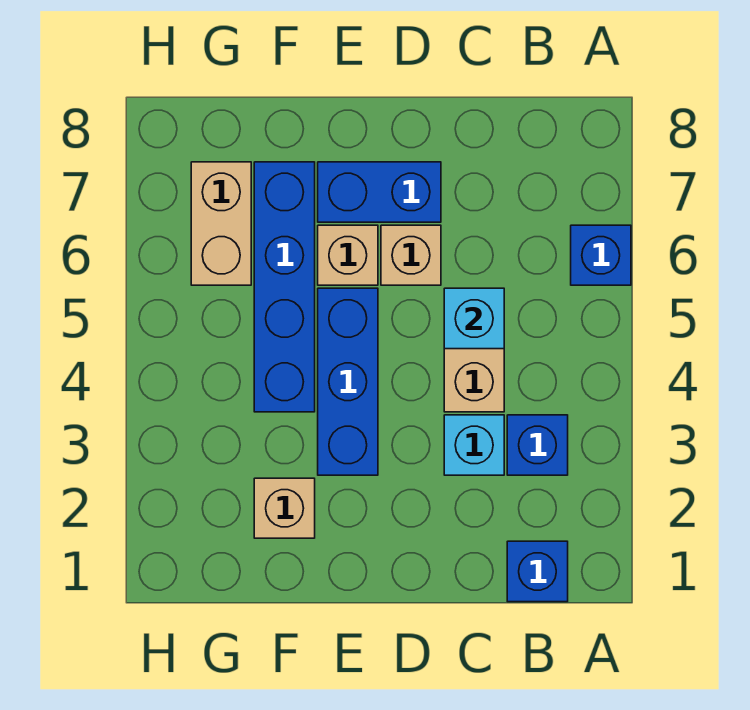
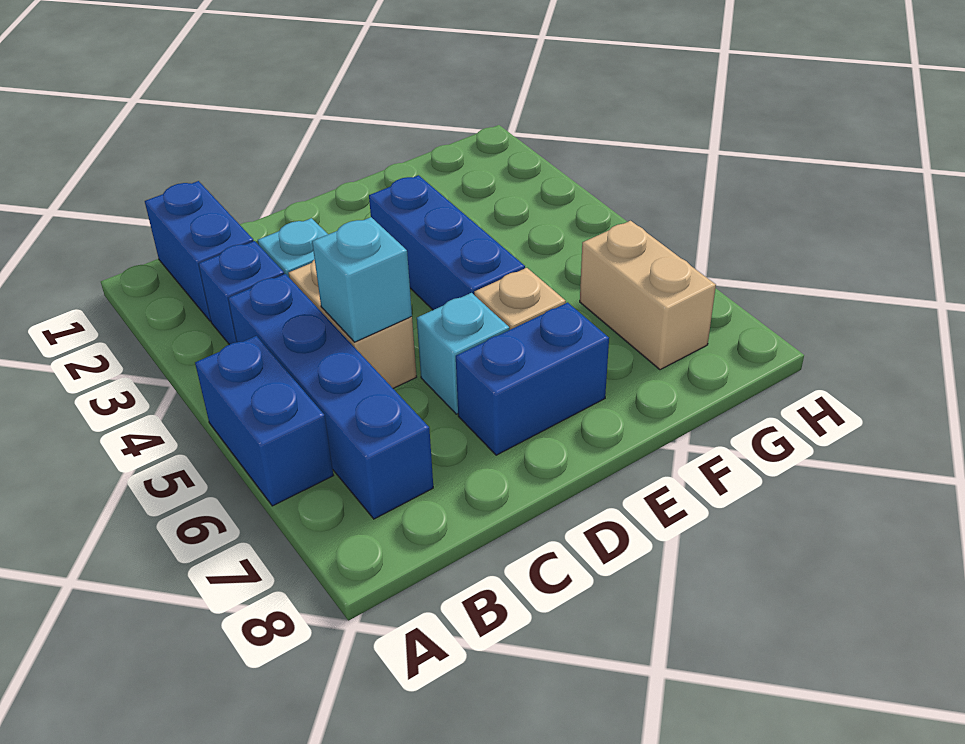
blue brick A6 level 1 -> blue brick A5:A6 level 1
blue brick B1 level 1 -> blue brick B1:B2 level 1
tan brick D6 level 1 -> cyan brick D6 level 1
tan brick F2 level 1 -> none
blue brick F4:F7 level 1 -> blue brick B4:B7 level 1

